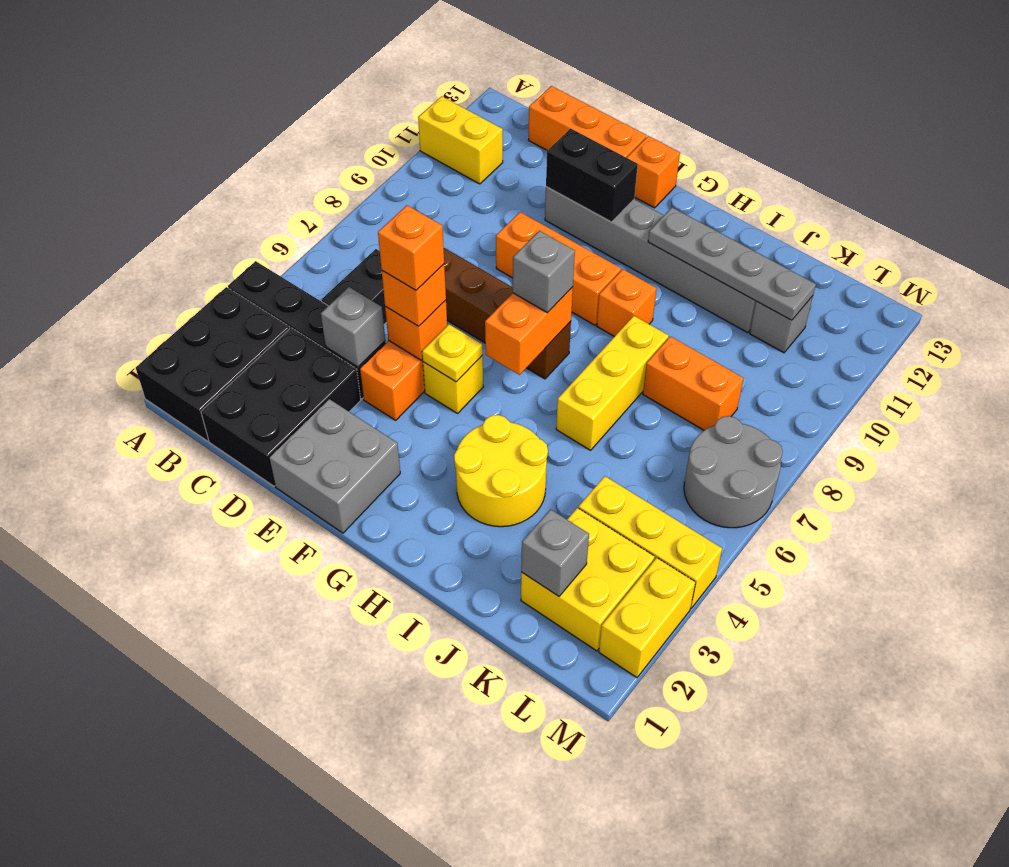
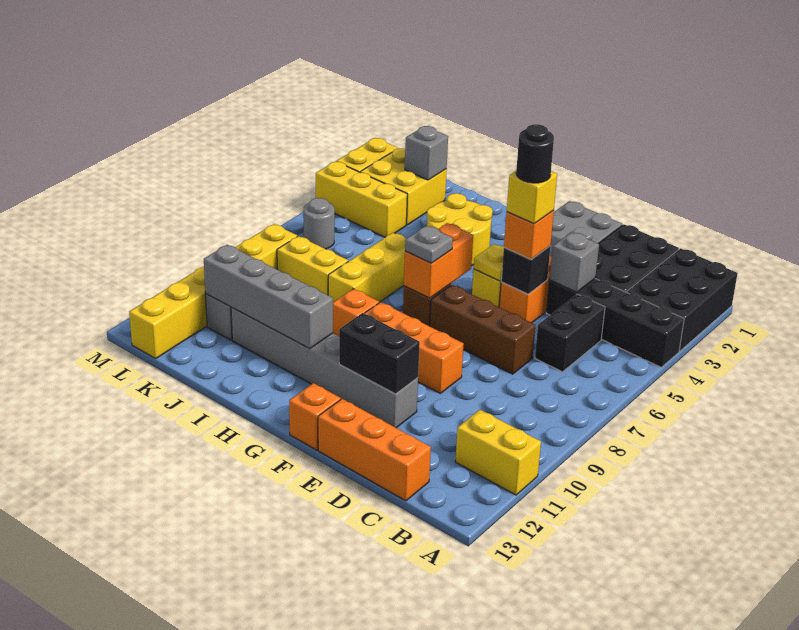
orange brick E5 level 2 -> black brick E5 level 2
orange brick E5 level 4 -> yellow brick E5 level 4
none -> black round brick E5 level 5
grey brick G7 level 3 -> grey plate G7 level 3
grey plate H11:K11 level 2 -> grey brick H11:K11 level 2
orange brick J8:K8 level 1 -> yellow brick J8:K8 level 1
grey round brick L6:M7 level 1 -> grey round brick L6 level 1
none -> yellow brick L8:L13 level 1

